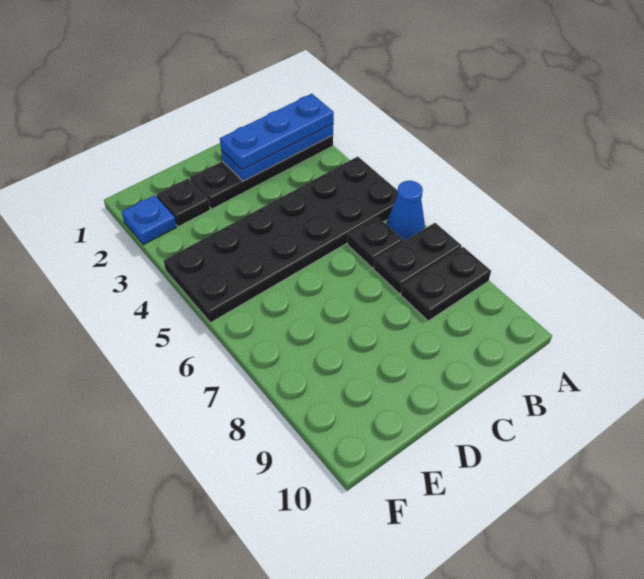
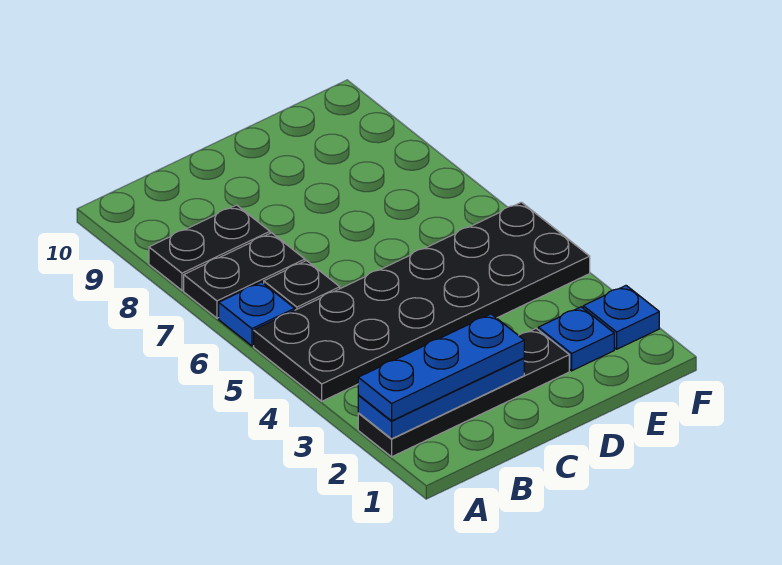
blue cone A6 level 1 -> blue plate A6 level 1
black plate E2 level 1 -> blue plate E2 level 1

